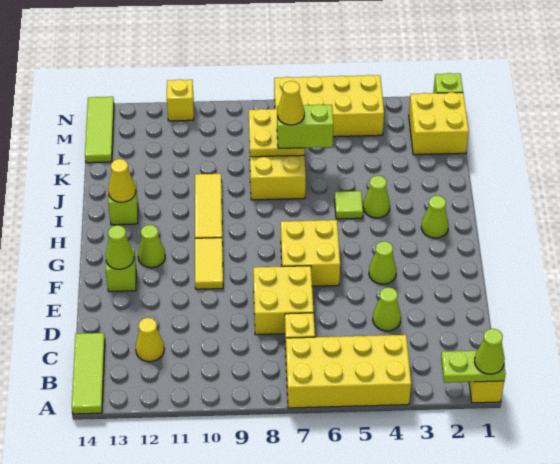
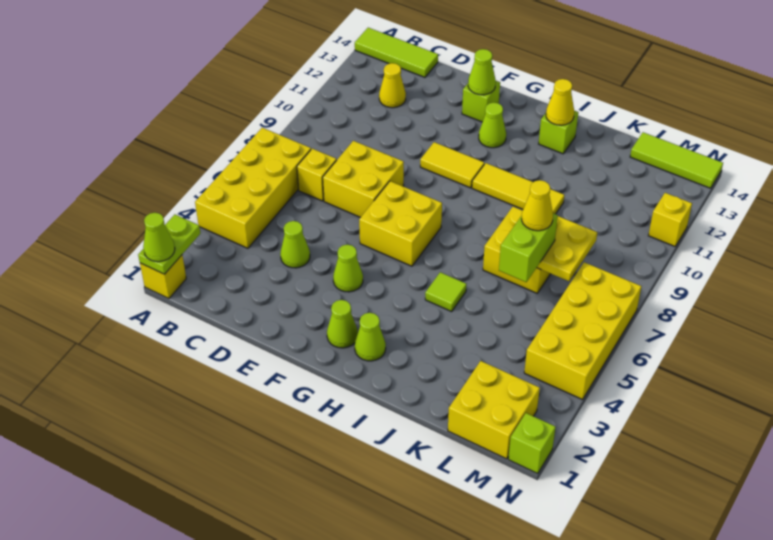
lime cone I4 level 1 -> lime cone G2 level 1

